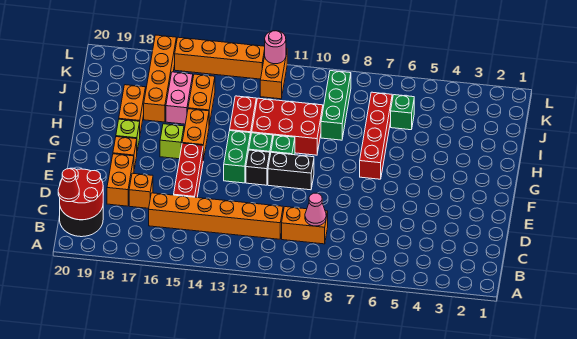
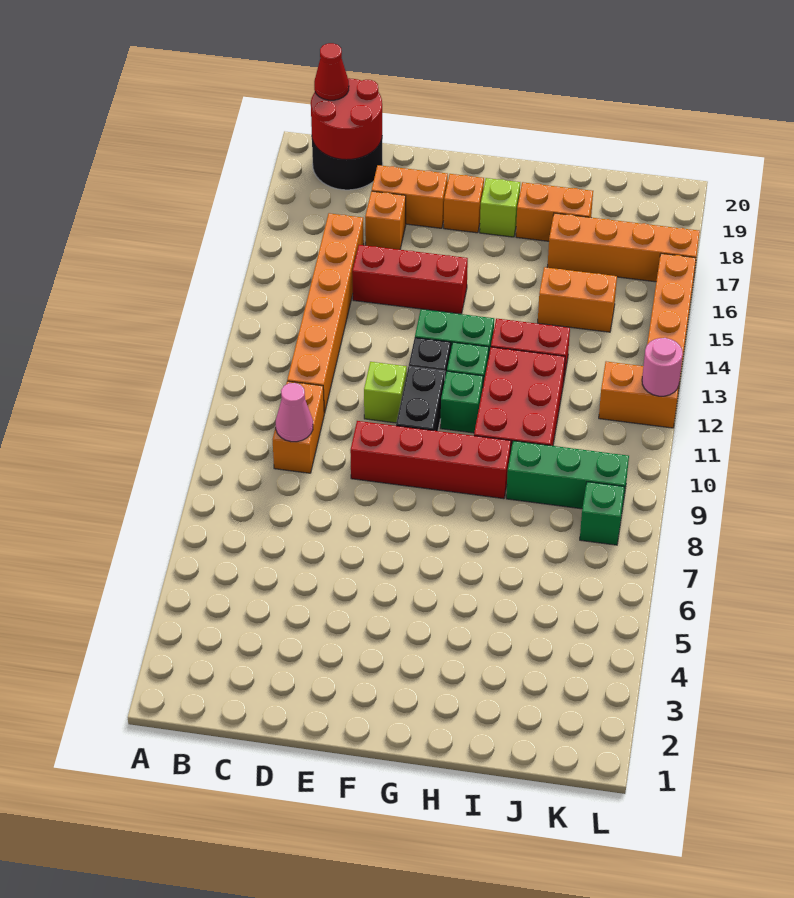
red brick G7:J7 level 1 -> red brick E9:H9 level 1
orange brick G15:H15 level 1 -> none
lime brick G16 level 1 -> lime brick E11 level 1
pink brick I16:J16 level 1 -> none
green brick J6 level 1 -> green brick K8 level 1

